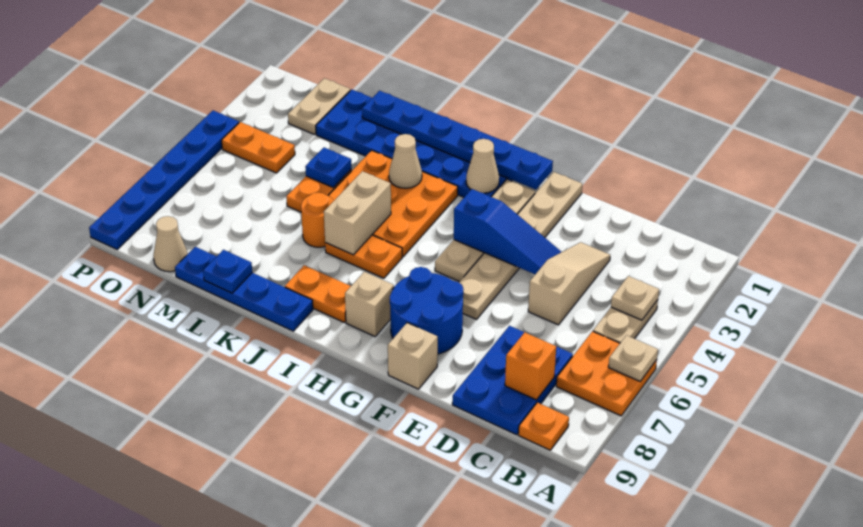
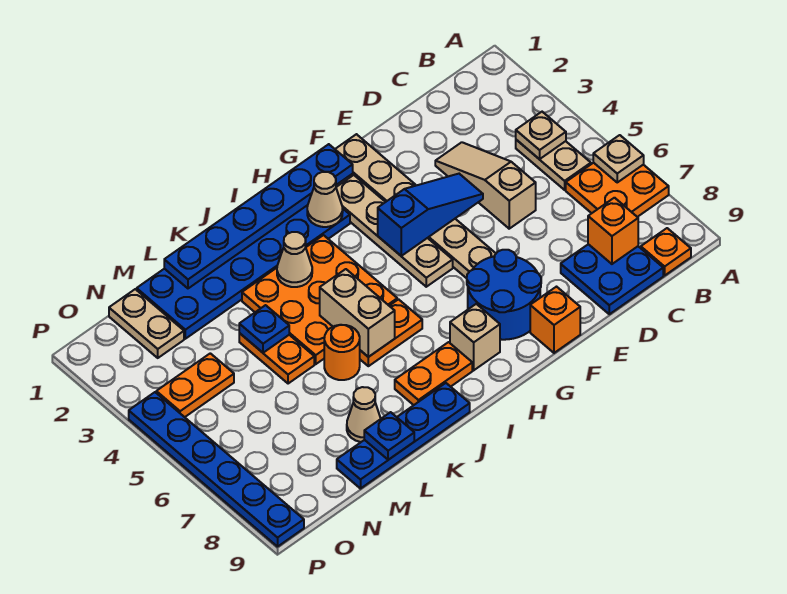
blue plate C7:D9 level 1 -> blue plate C8:D9 level 1
tan brick F9 level 1 -> orange brick F9 level 1
tan cone N9 level 1 -> tan cone L8 level 1

